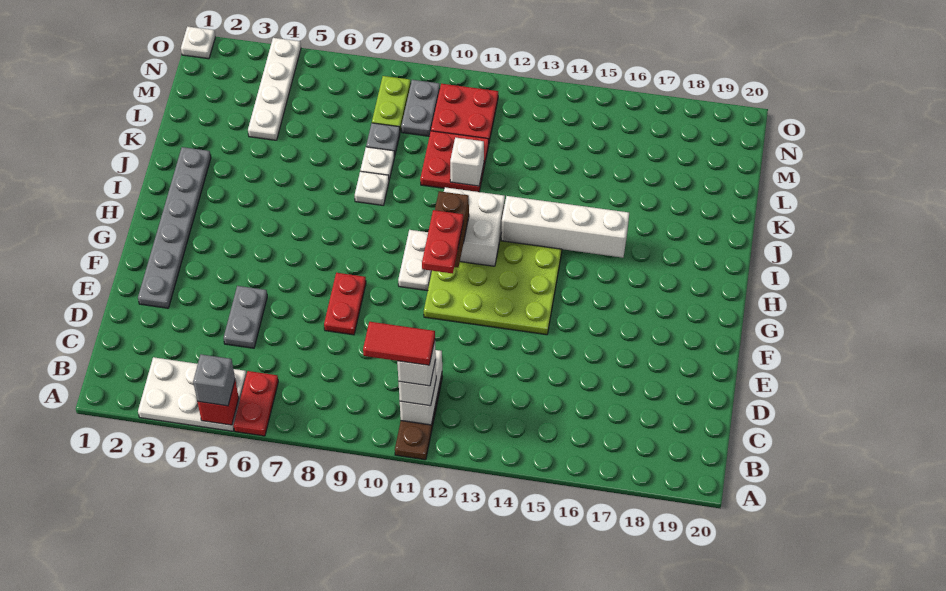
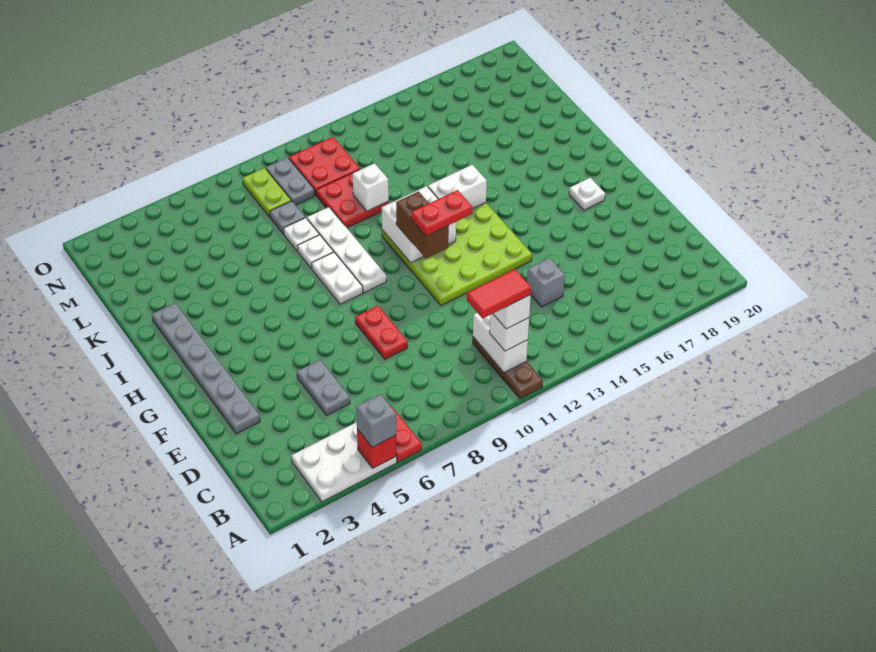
none -> grey brick D14 level 1
red plate F11:G11 level 4 -> red plate G11:G12 level 4
white plate G10:H10 level 1 -> white plate H8:I8 level 1
white brick I13:I16 level 2 -> white brick I13:I14 level 2
white plate L4:O4 level 1 -> white plate H9:K9 level 1
white plate O1 level 1 -> white plate G18 level 1

